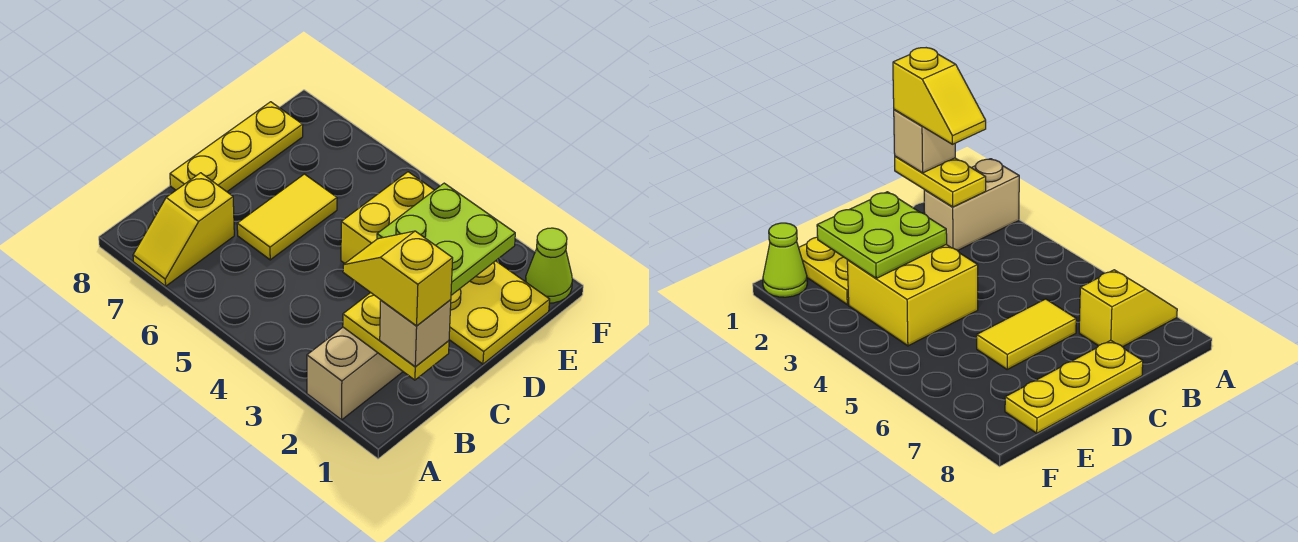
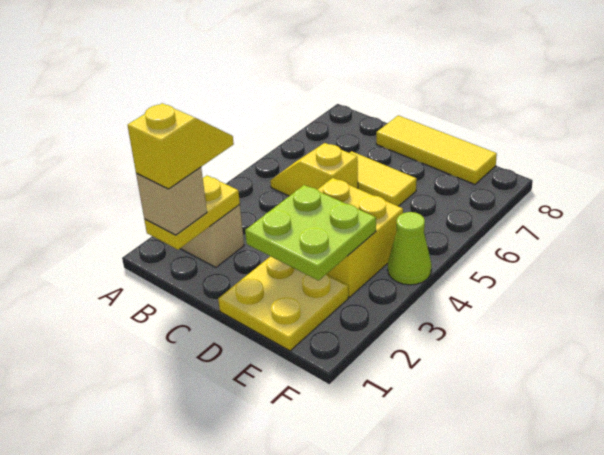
yellow slope A7:B7 level 1 top B -> yellow slope B5:C5 level 1 top C
yellow plate C8:E8 level 1 -> yellow tile C8:E8 level 1
lime cone F1 level 1 -> lime cone F4 level 1

